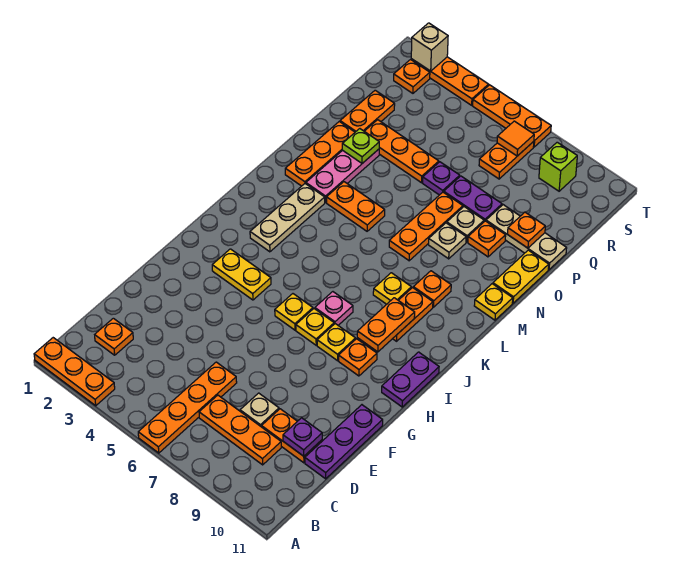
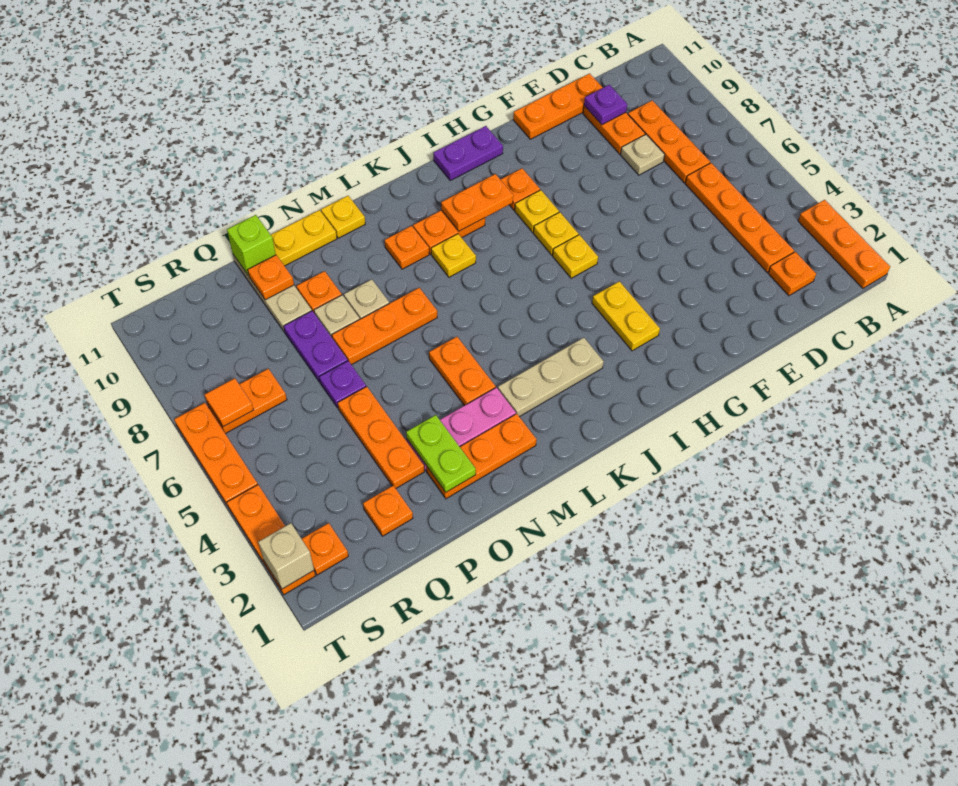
orange plate A6:D6 level 1 -> orange plate C3:C6 level 1
purple plate D11:F11 level 1 -> orange plate D11:F11 level 1
pink plate I7 level 1 -> none
lime plate O3 level 2 -> lime plate O2:O3 level 2
orange plate P2:Q2 level 1 -> orange plate Q2 level 1
lime brick S9 level 1 -> lime brick P11 level 2

